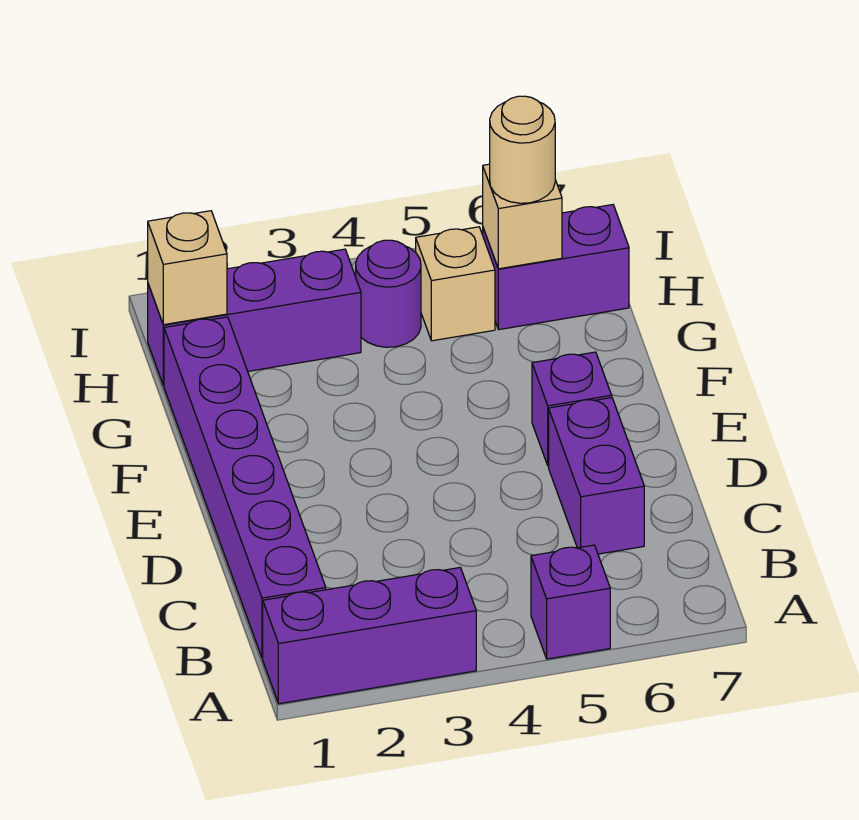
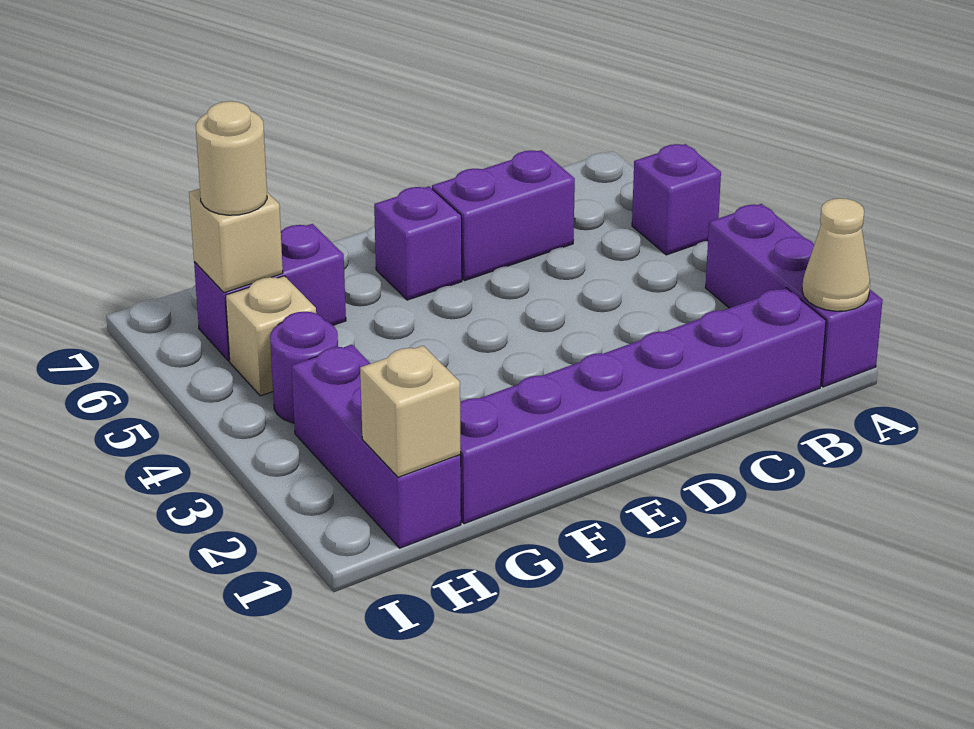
none -> tan cone A1 level 2
purple brick H6:H7 level 1 -> purple brick G6:H6 level 1

